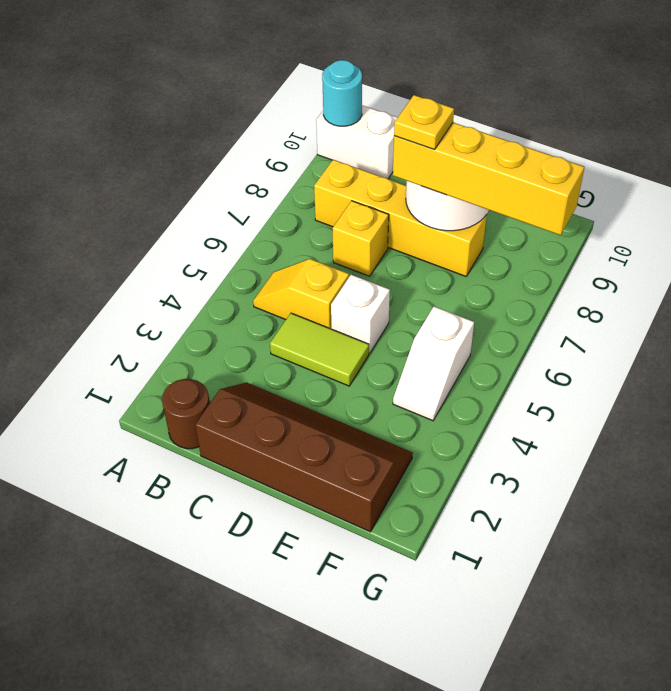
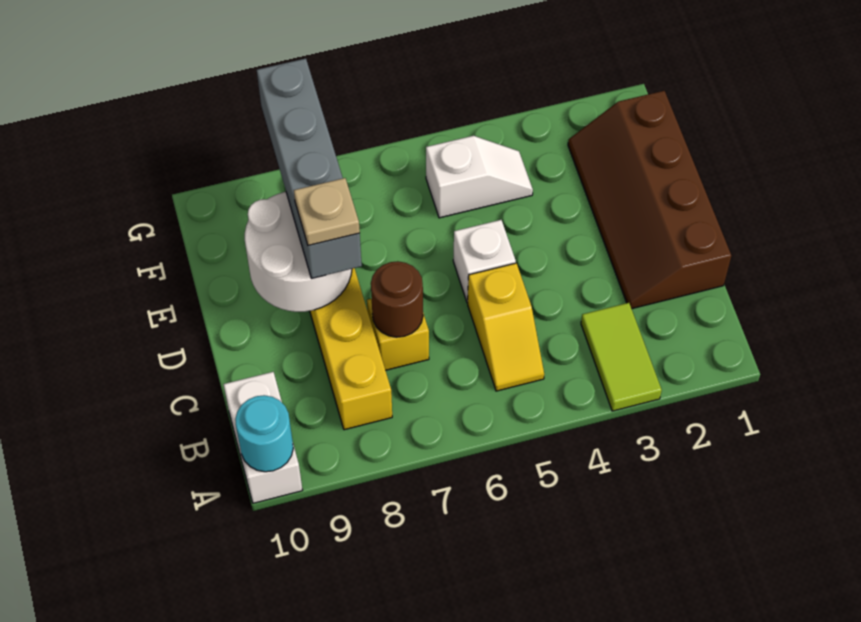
brown round brick B1 level 1 -> brown round brick C7 level 2
lime tile C4:D4 level 1 -> lime tile A3:B3 level 1
yellow brick D8:G8 level 3 -> grey brick D8:G8 level 3
yellow plate D8 level 4 -> tan plate D8 level 4

